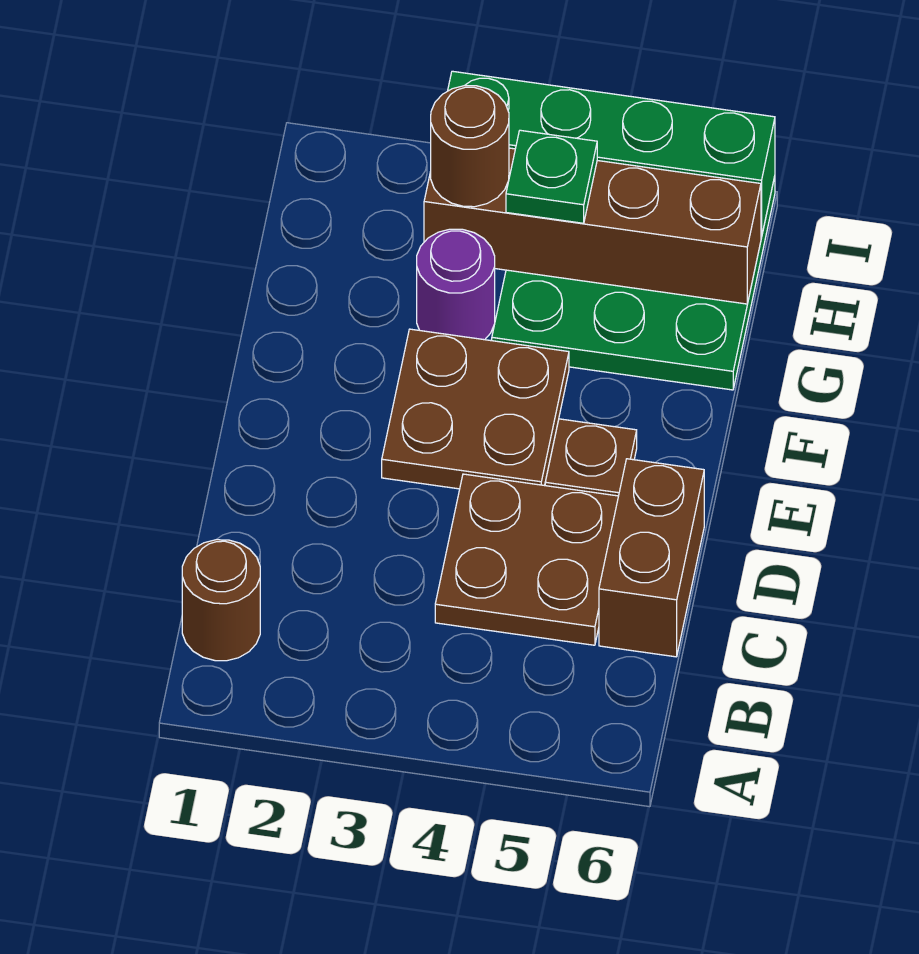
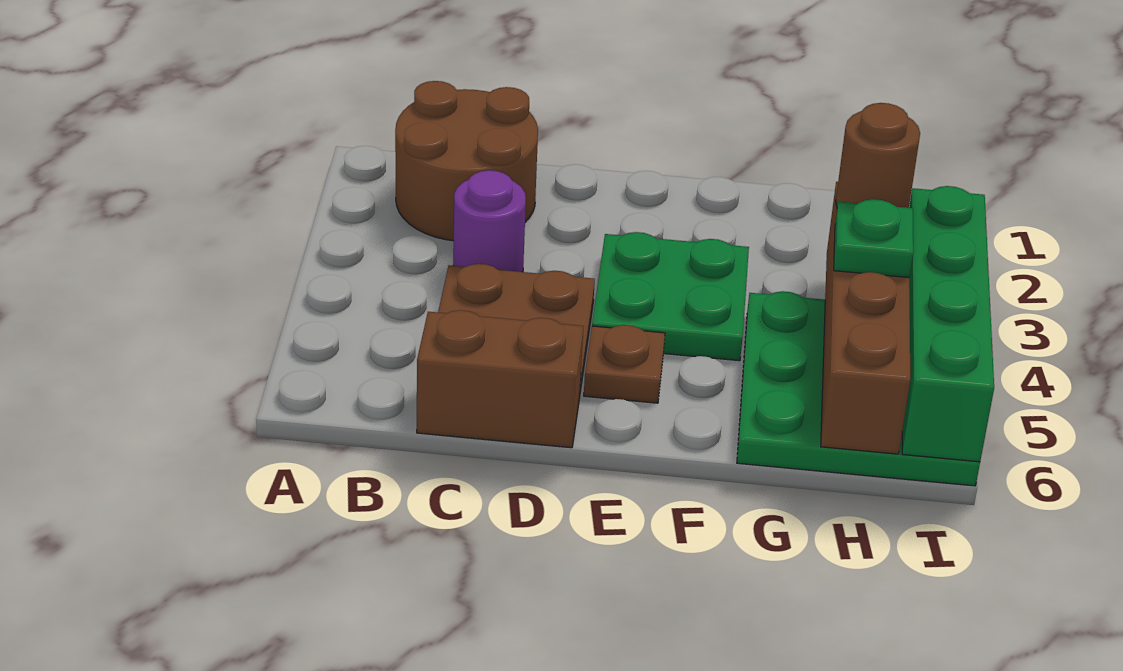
brown round brick B1 level 1 -> brown round brick B1:C2 level 1
brown plate E3:F4 level 1 -> green plate E3:F4 level 1
purple round brick G3 level 1 -> purple round brick C3 level 1

